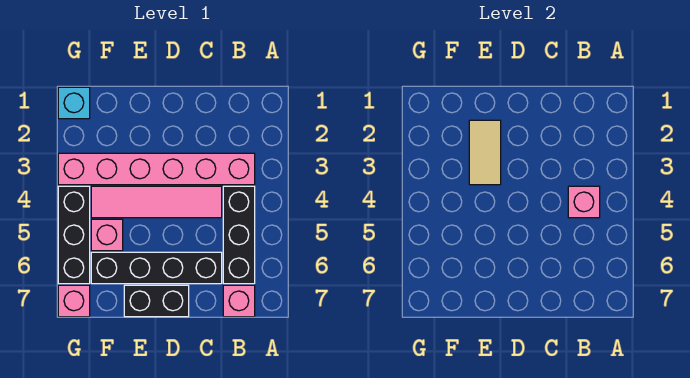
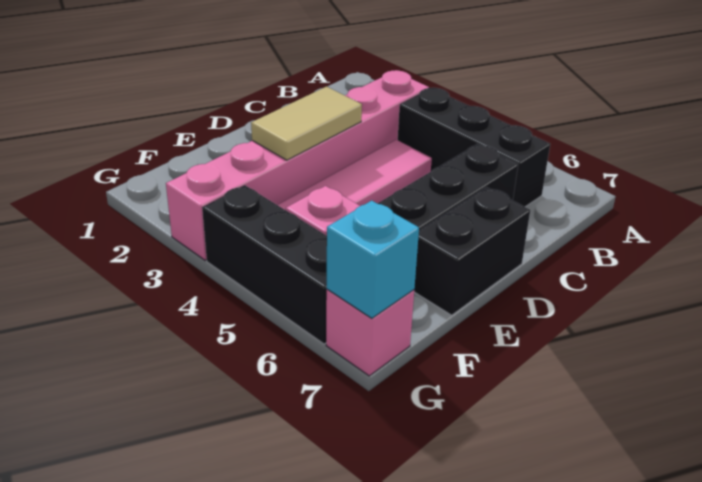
pink brick B4 level 2 -> none
pink brick B7 level 1 -> none
tan tile E2:E3 level 2 -> tan tile D3:E3 level 2
cyan brick G1 level 1 -> cyan brick G7 level 2

